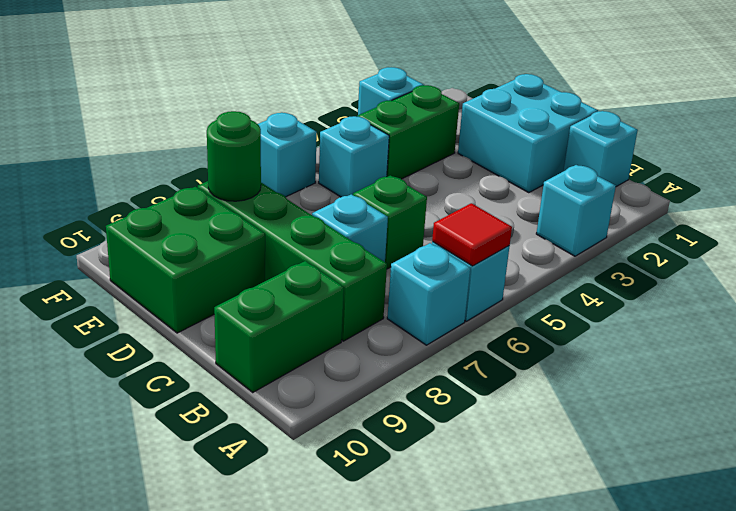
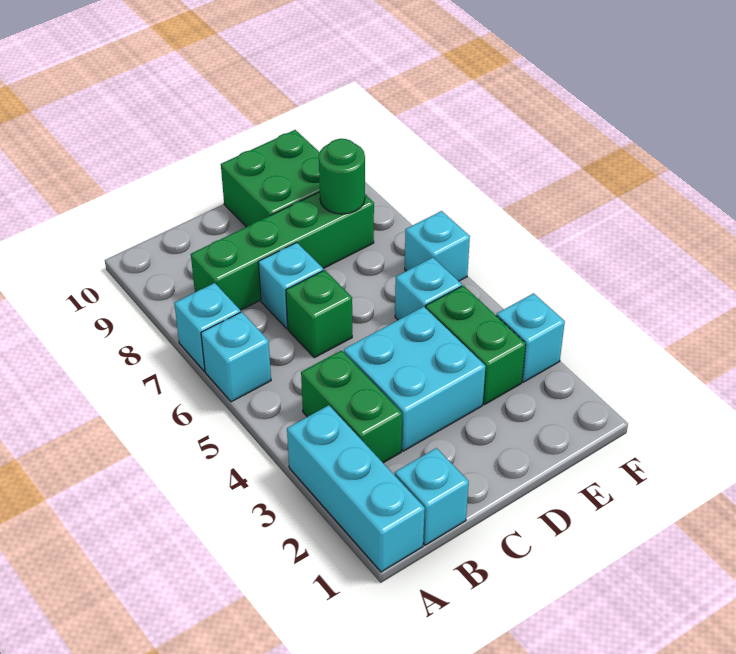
cyan brick A3 level 1 -> cyan brick A1:A3 level 1
red tile A6 level 2 -> none
green brick B9:B10 level 1 -> green brick B3:B4 level 1
cyan brick C1:D2 level 1 -> cyan brick C3:D4 level 1

